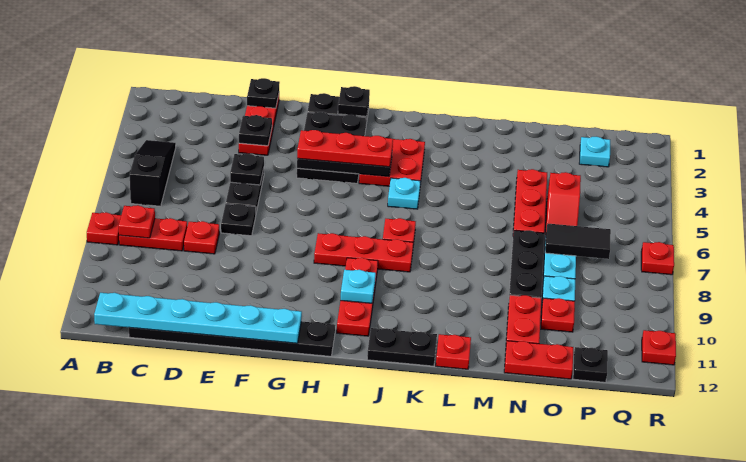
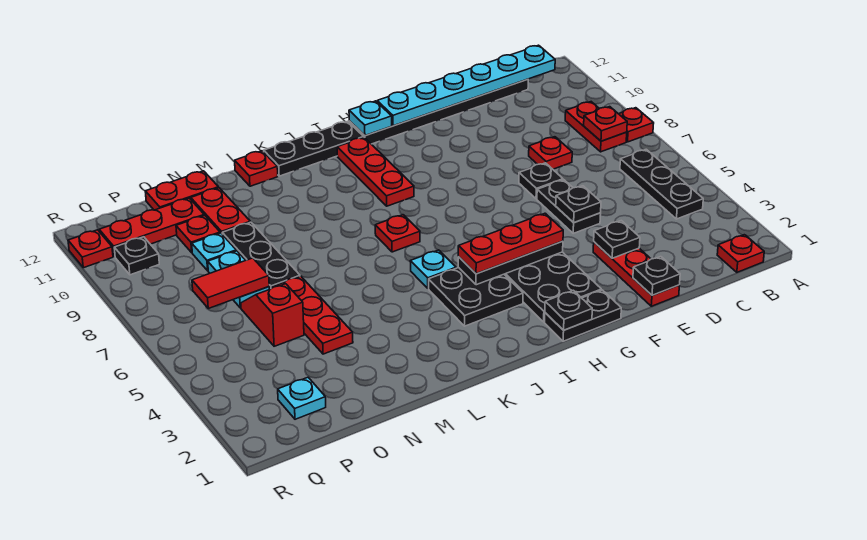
black slope B4:B6 level 1 top 6 -> black plate B4:B6 level 1
red plate B8:C8 level 1 -> red plate B8:B9 level 1
red plate H8:J8 level 1 -> red plate O11:Q11 level 1
red plate I3:J4 level 1 -> black plate I3:J4 level 1
cyan plate I10 level 2 -> cyan plate H12 level 2
black plate J12:K12 level 1 -> black plate I12:K12 level 1
black tile O7:P7 level 2 -> red tile O7:P7 level 2
black plate P12 level 1 -> black plate Q10 level 1
red plate R7 level 1 -> red plate B1 level 1

